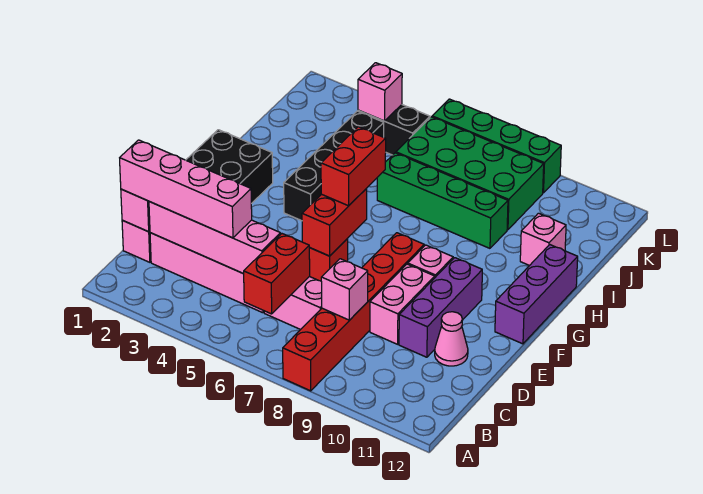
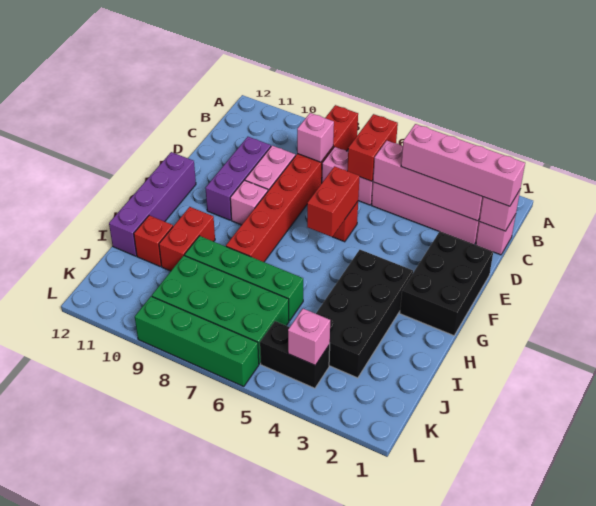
red brick A8:F8 level 1 -> red brick A8:H8 level 1
pink cone D11 level 1 -> none
red brick F6:G6 level 3 -> red brick H10:I10 level 1
purple brick F12:H12 level 1 -> purple brick F12:I12 level 1
black brick G4:J4 level 1 -> black brick G3:J4 level 1
pink brick I11 level 1 -> red brick I11 level 1

